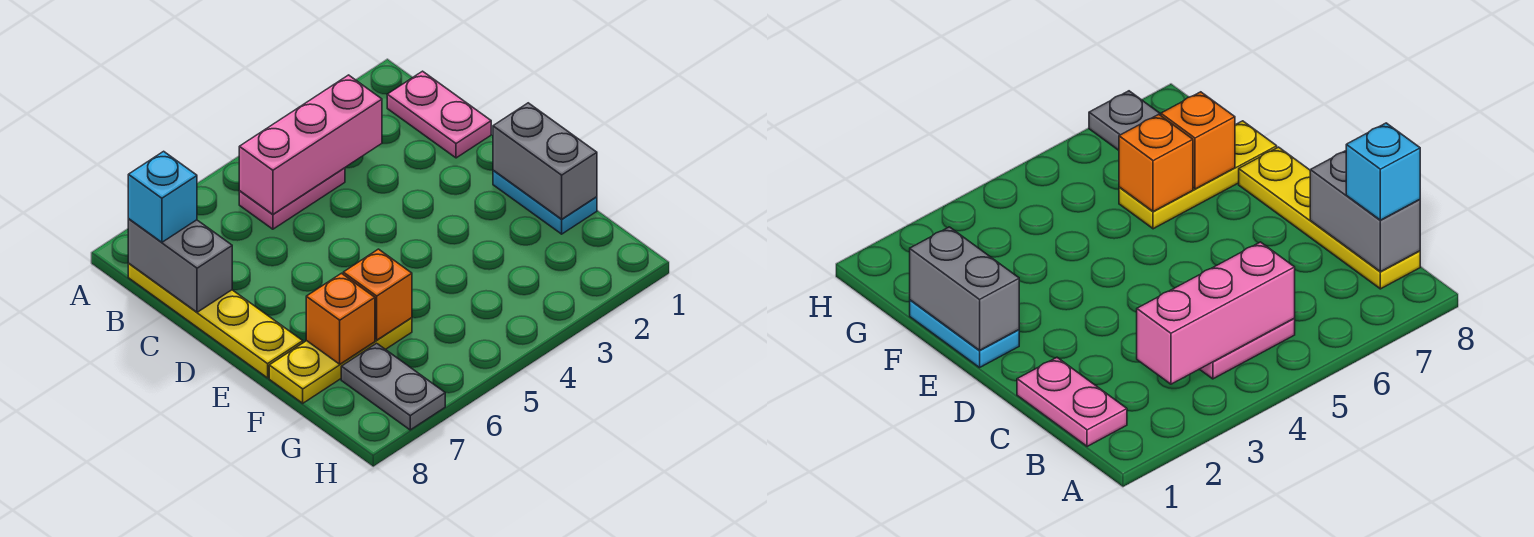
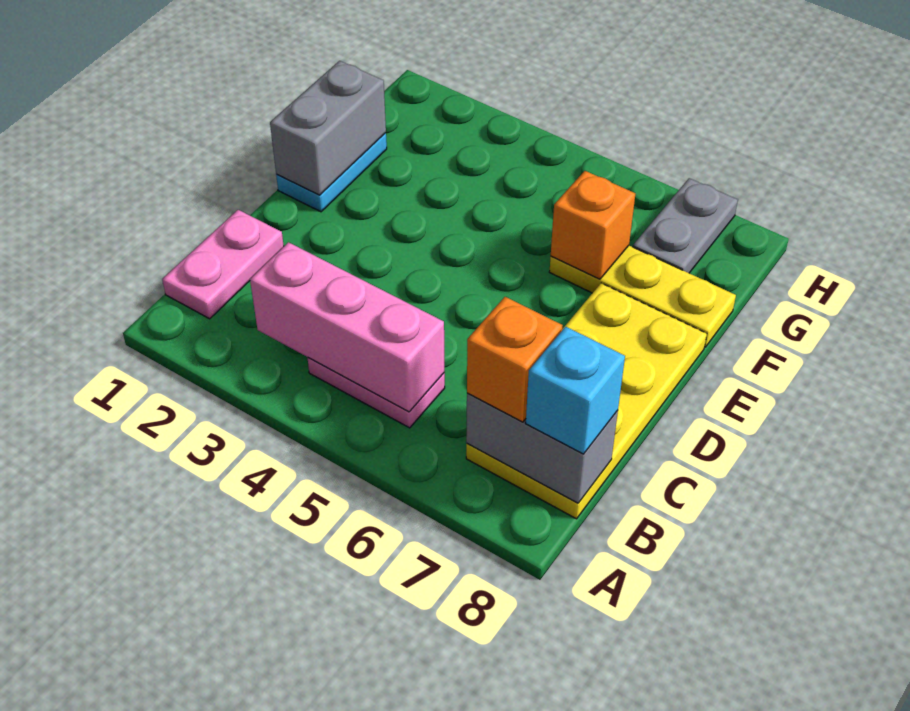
yellow plate B8:E8 level 1 -> yellow plate B7:E8 level 1
grey brick B8:C8 level 2 -> grey brick B7:B8 level 2
orange brick F7 level 2 -> orange brick B7 level 3

